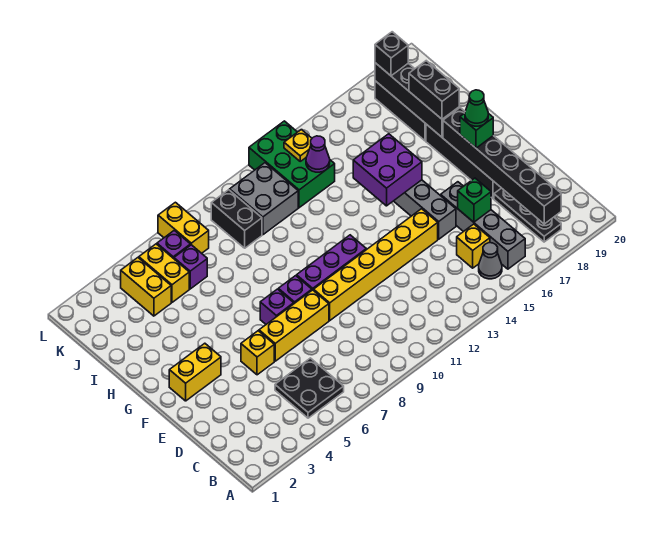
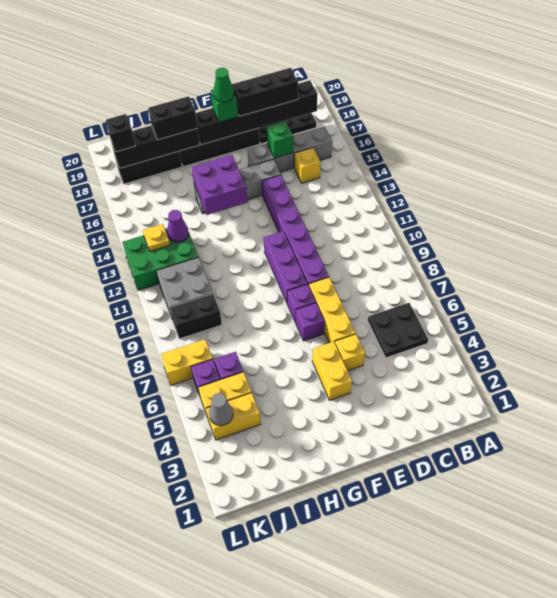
grey cone B15 level 1 -> grey cone K4 level 2
none -> black brick C18:E18 level 3
yellow brick E9:E14 level 1 -> purple brick E9:E14 level 1
yellow brick F2:F3 level 1 -> yellow brick F4:F5 level 1

